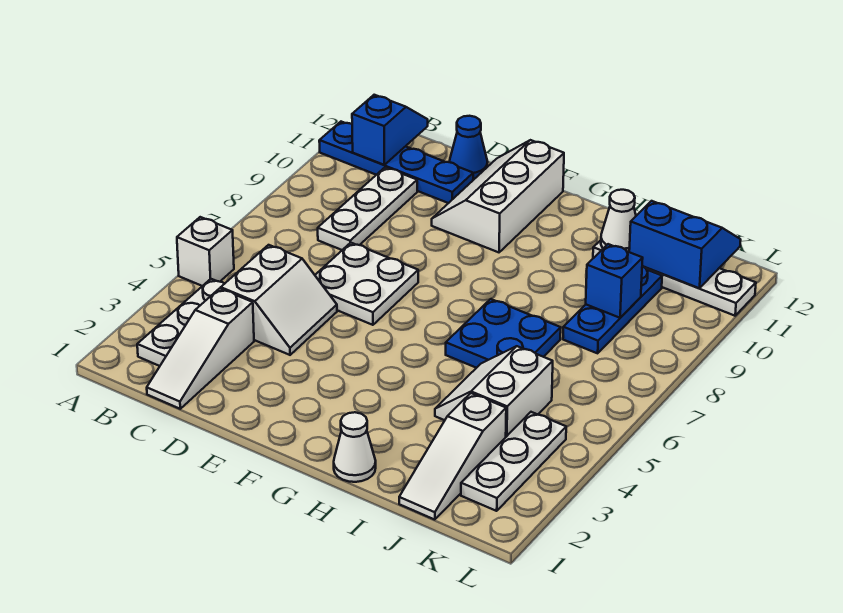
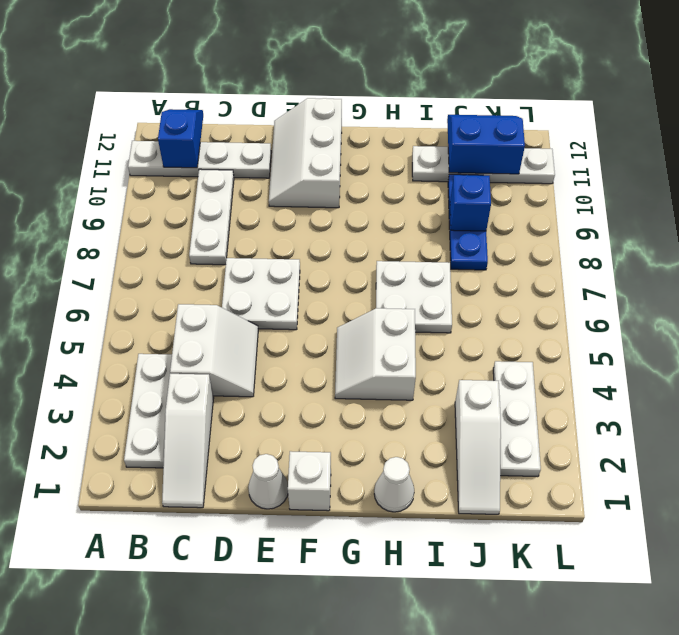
white brick A5 level 1 -> white brick F1 level 1
blue plate A11:D11 level 1 -> white plate A11:D11 level 1
blue cone D12 level 1 -> none
blue plate H6:I7 level 1 -> white plate H6:I7 level 1
white slope I4:J5 level 1 top J -> white slope G4:H5 level 1 top H
white cone I11 level 2 -> white cone E1 level 1

